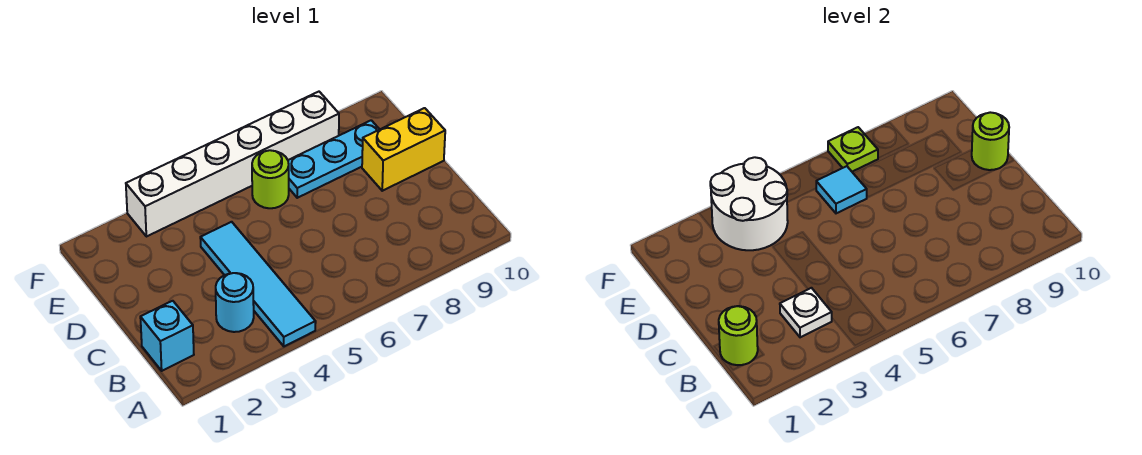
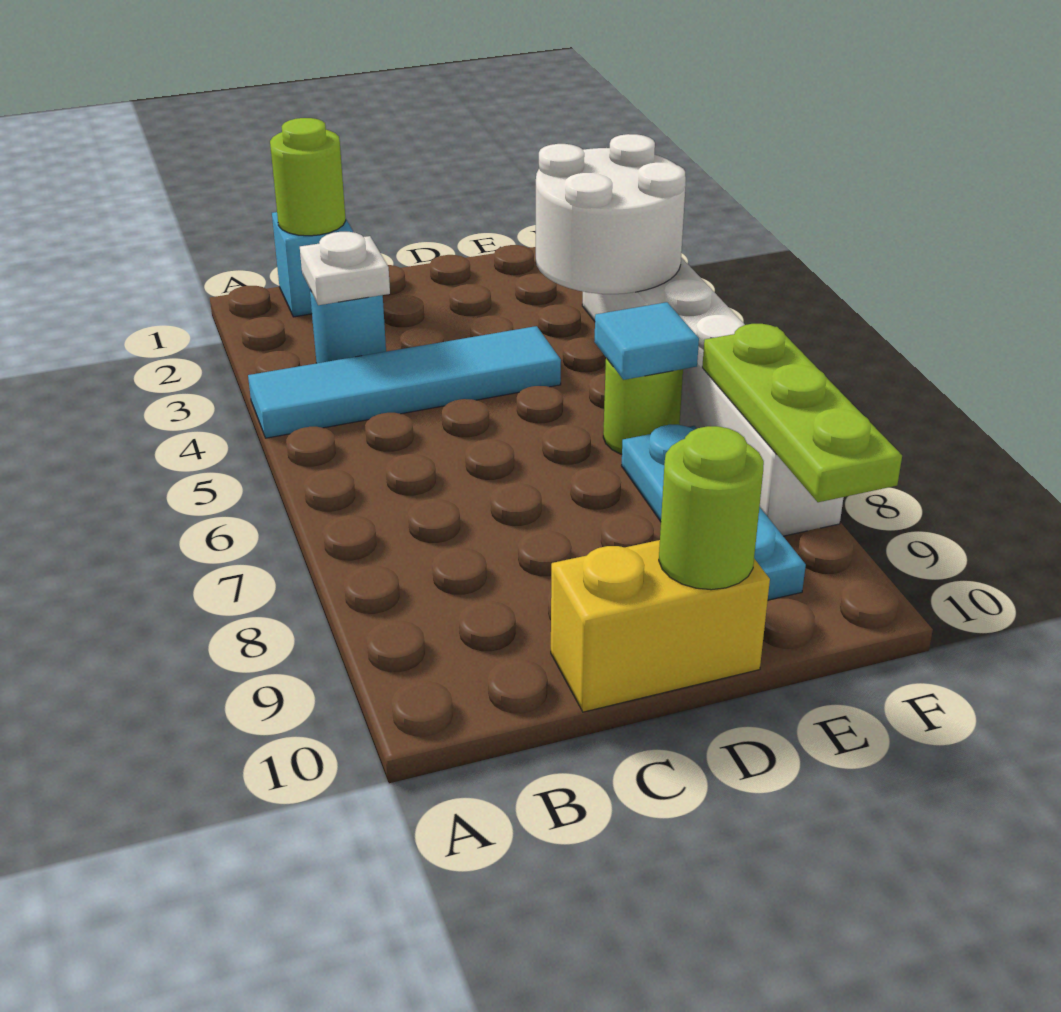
yellow brick D9:D10 level 1 -> yellow brick C10:D10 level 1
lime plate F7 level 2 -> lime plate F7:F9 level 2

